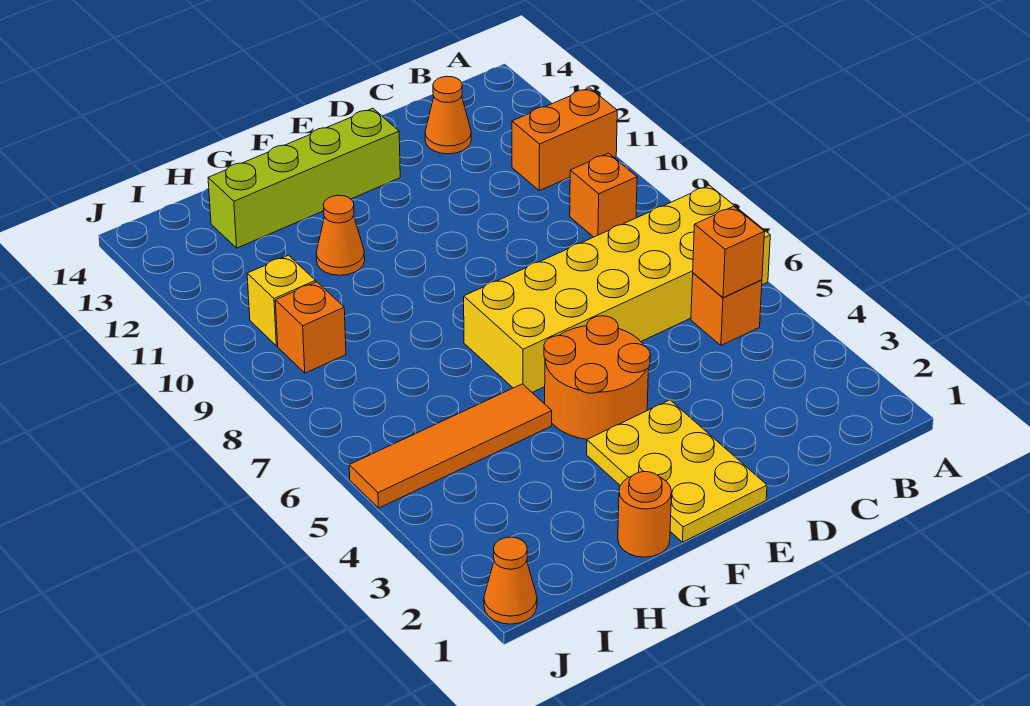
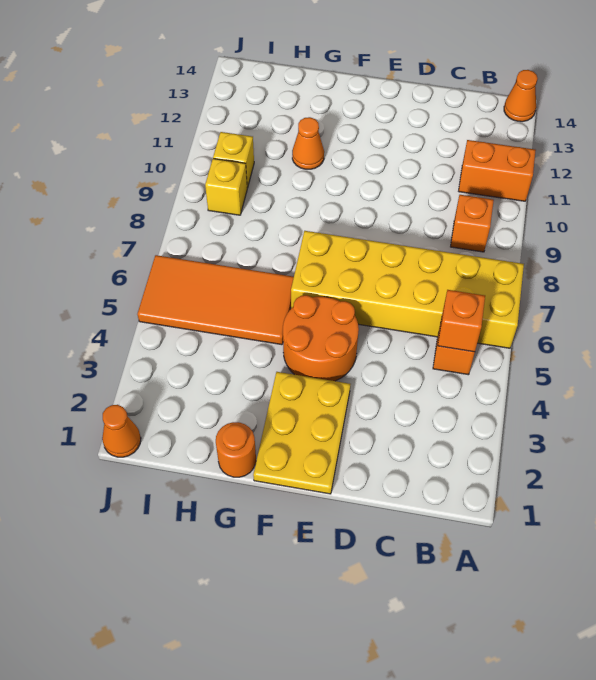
orange cone C13 level 1 -> orange cone A14 level 1
lime brick E13:H13 level 1 -> none
orange tile G5:J5 level 1 -> orange tile G5:J6 level 1
orange brick I9 level 1 -> yellow brick I9 level 1

